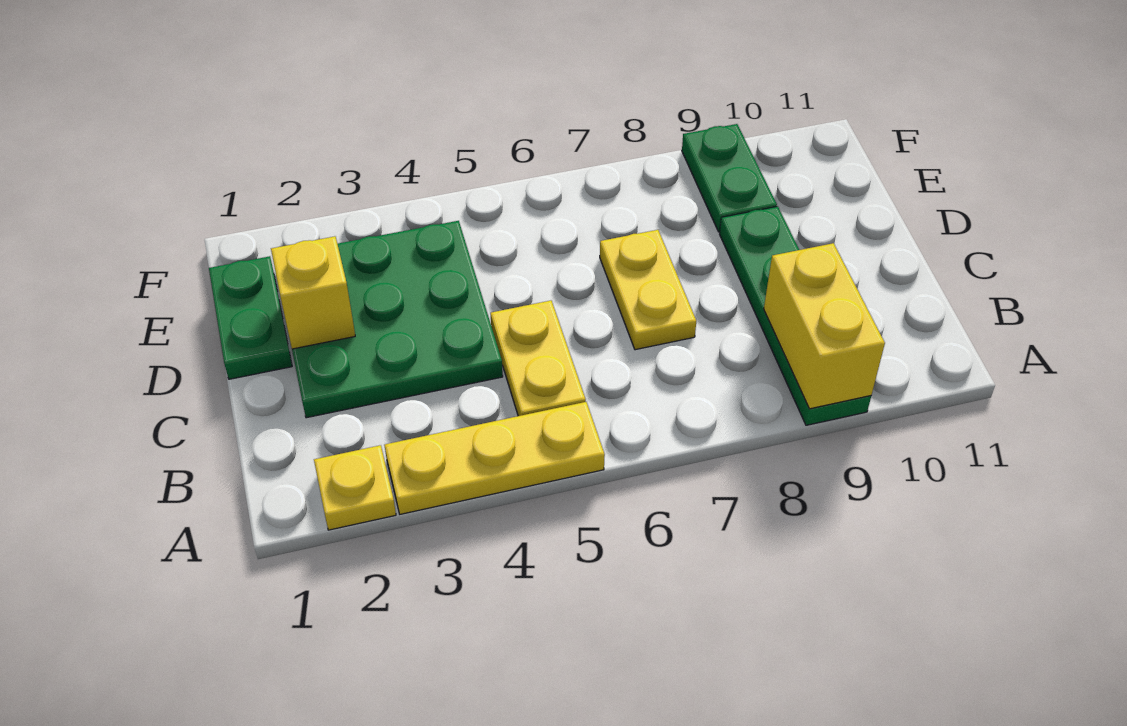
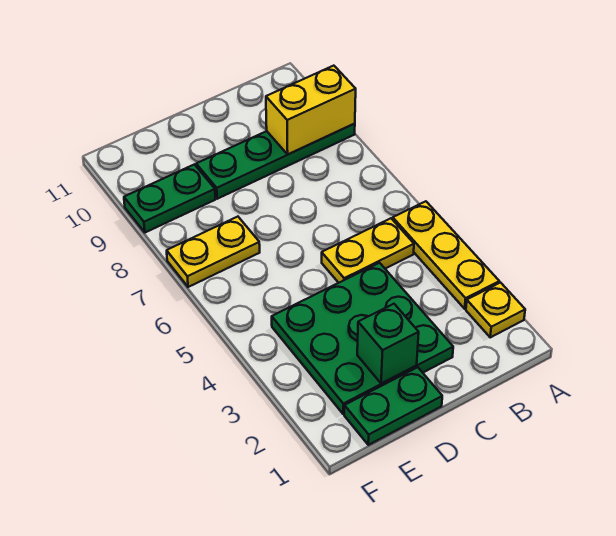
yellow plate C7:D7 level 1 -> yellow plate E7:F7 level 1
yellow brick D2 level 2 -> green brick D2 level 2

